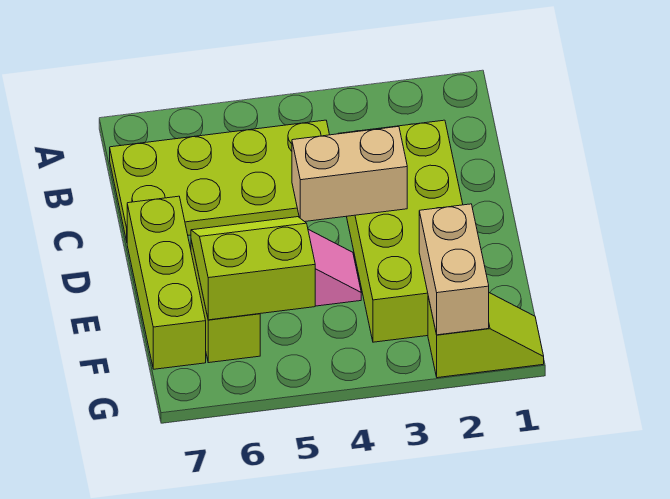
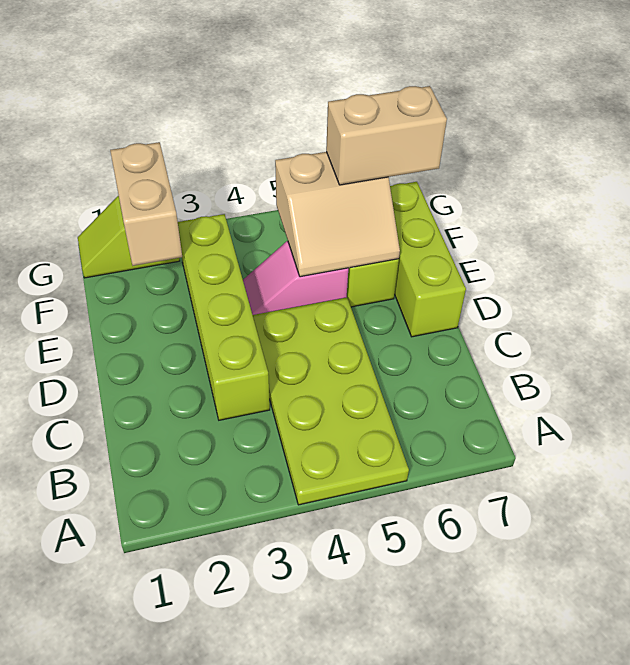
lime plate B4:C7 level 1 -> lime plate A4:D5 level 1
lime brick C2:F3 level 1 -> lime brick C3:F3 level 1
tan brick D3:D4 level 2 -> tan brick F6:F7 level 3
lime slope E5:F6 level 2 top F -> tan slope E5:F6 level 2 top F

